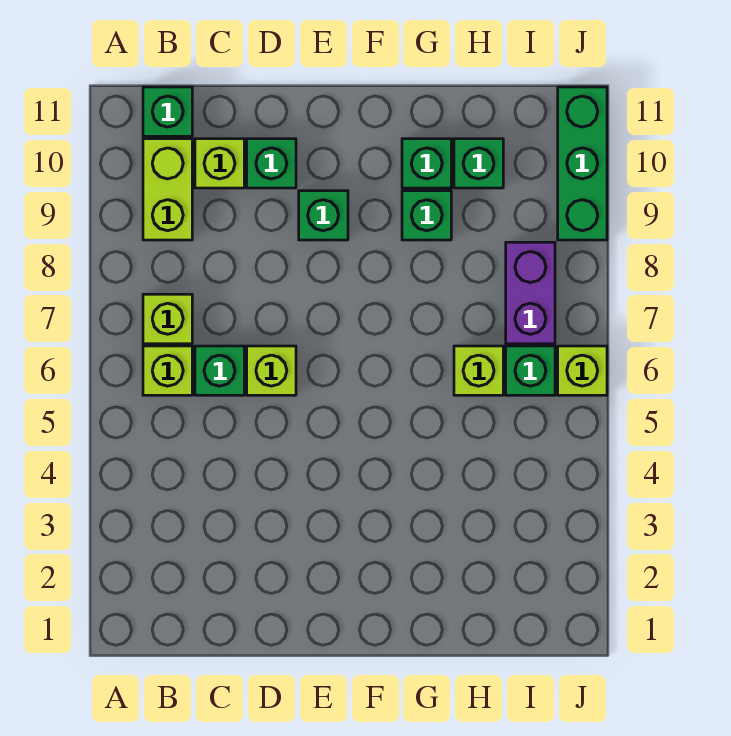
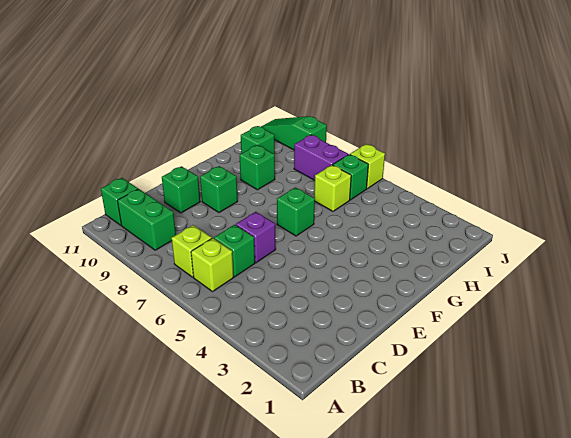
lime brick B9:B10 level 1 -> green brick B9:B10 level 1
lime brick C10 level 1 -> none
lime brick D6 level 1 -> purple brick D6 level 1
green brick G10 level 1 -> green brick F6 level 1
green brick J9:J11 level 1 -> green slope J9:J11 level 1 top 9

